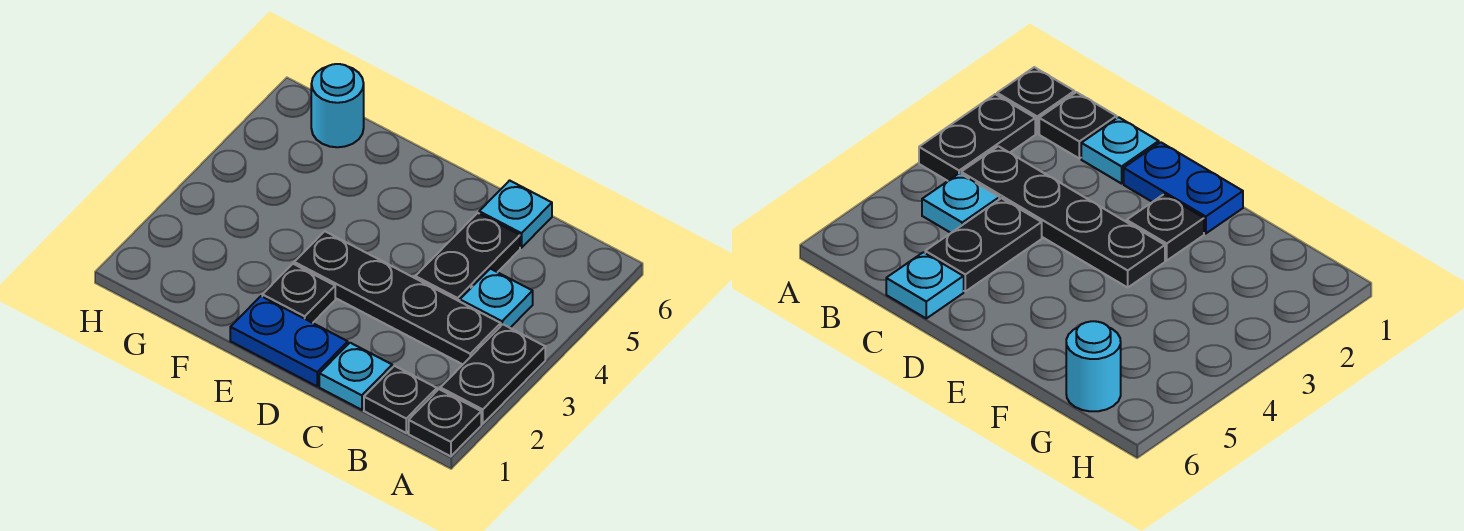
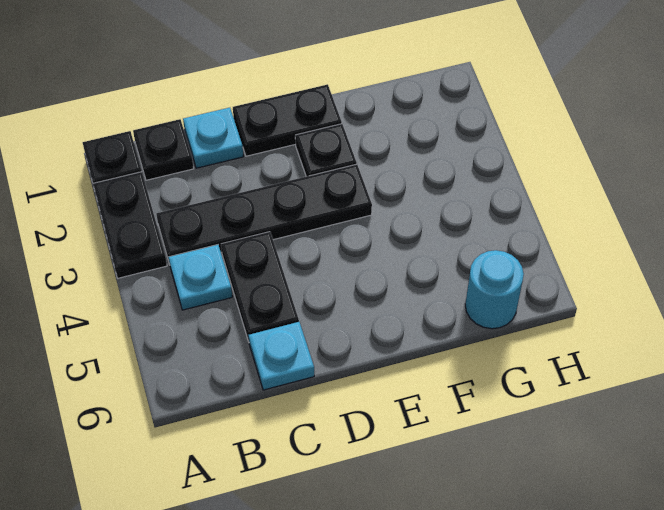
blue plate D1:E1 level 1 -> black plate D1:E1 level 1

